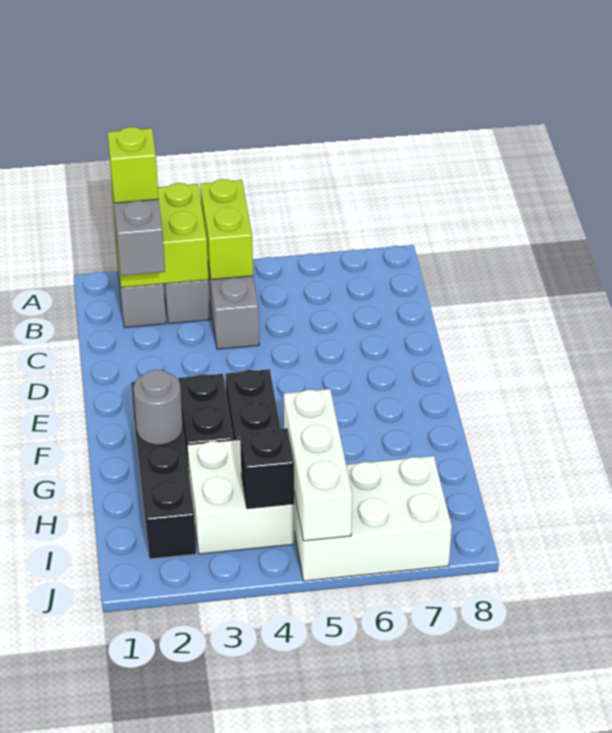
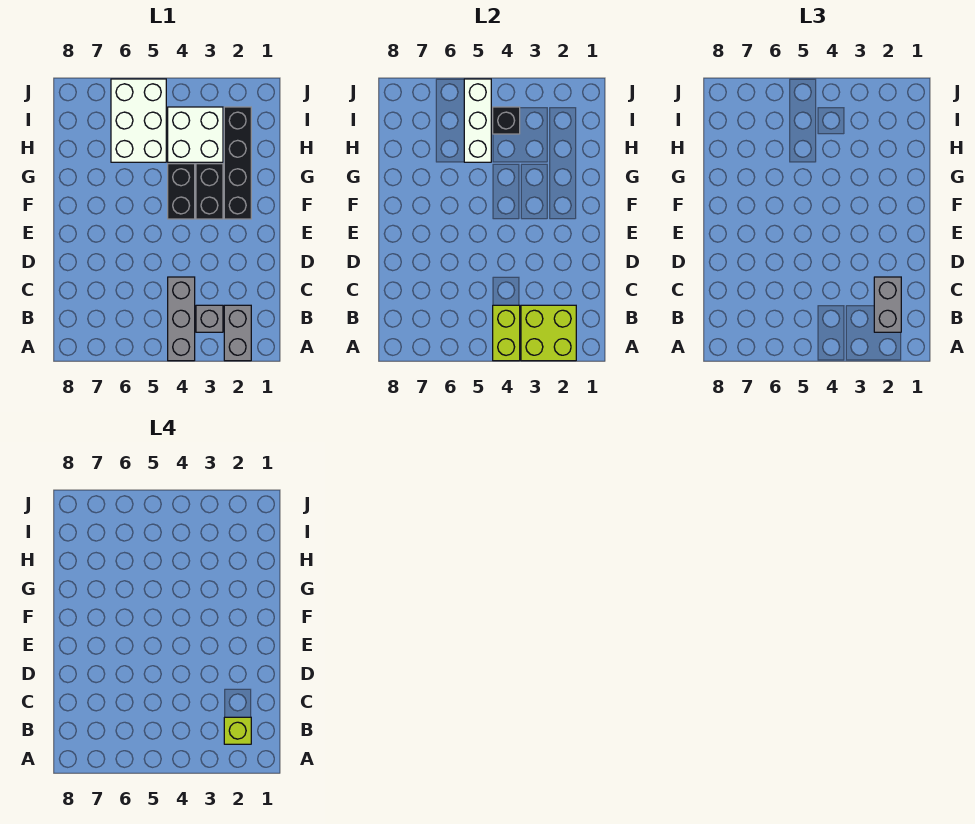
grey round brick G2 level 2 -> none
white brick I5:J7 level 1 -> white brick H5:J6 level 1

